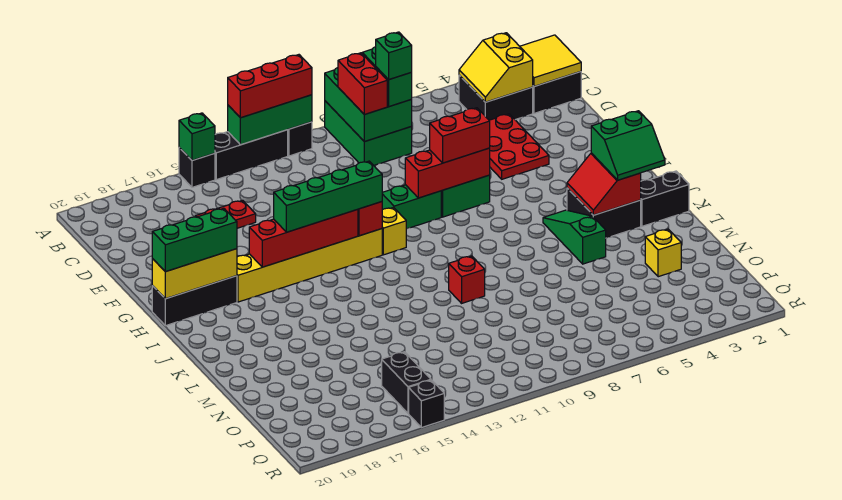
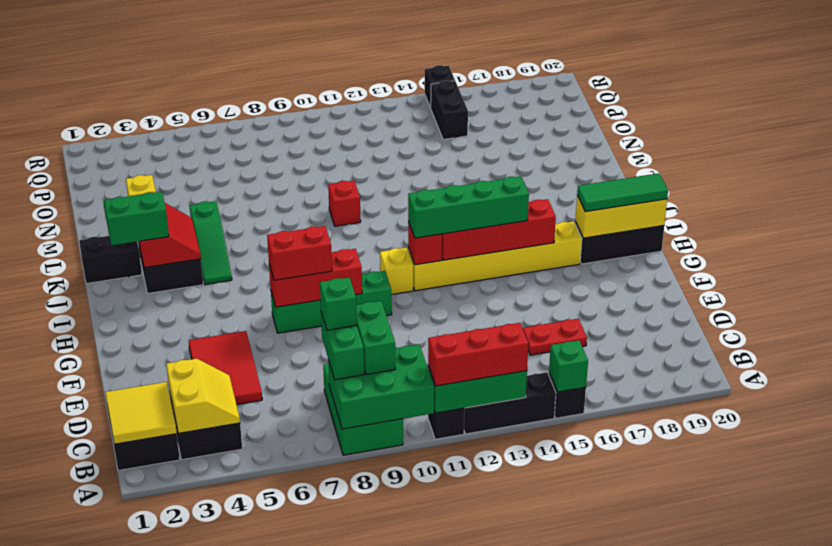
green brick A8:C9 level 2 -> green brick A8:B10 level 2
red brick B9:C9 level 3 -> green brick B9:C9 level 3
red plate D4:F5 level 1 -> red tile D4:F5 level 1
green brick H18:H20 level 3 -> green tile H18:H20 level 3

